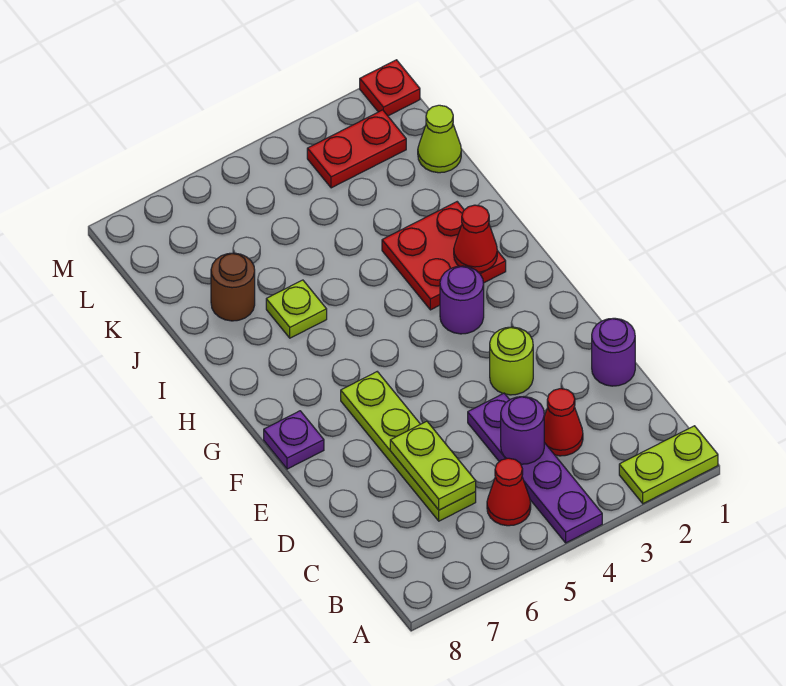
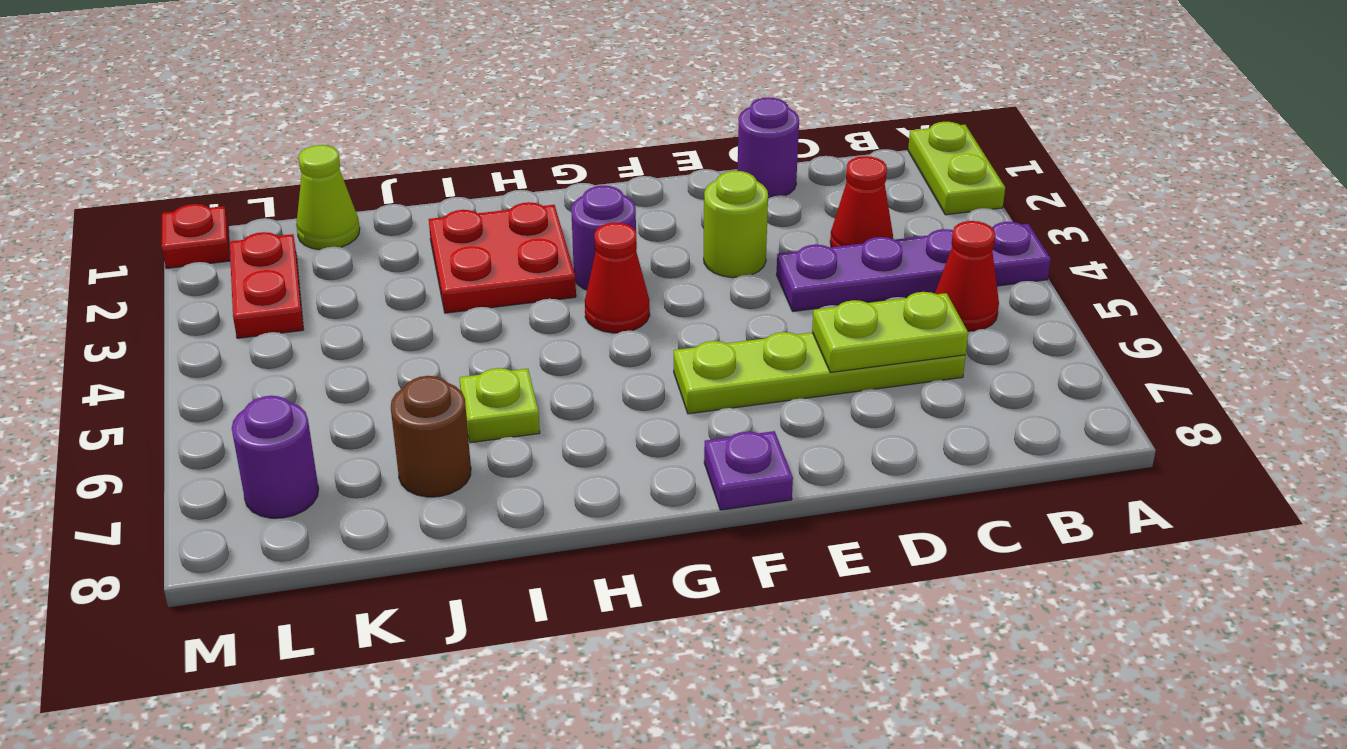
purple round brick C4 level 2 -> purple round brick L7 level 1
red cone H2 level 2 -> red cone G4 level 1

